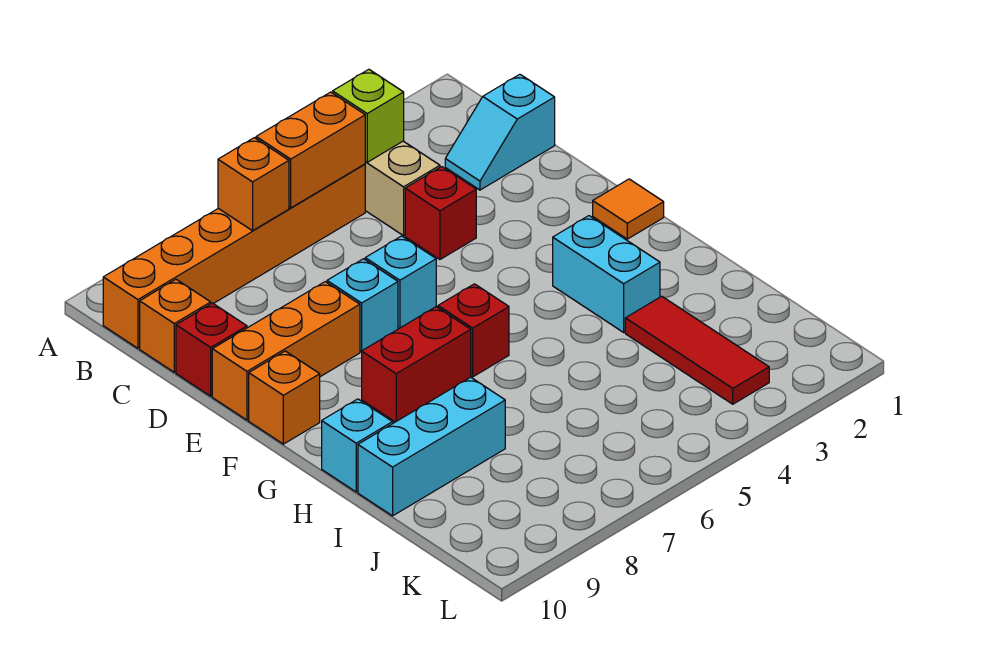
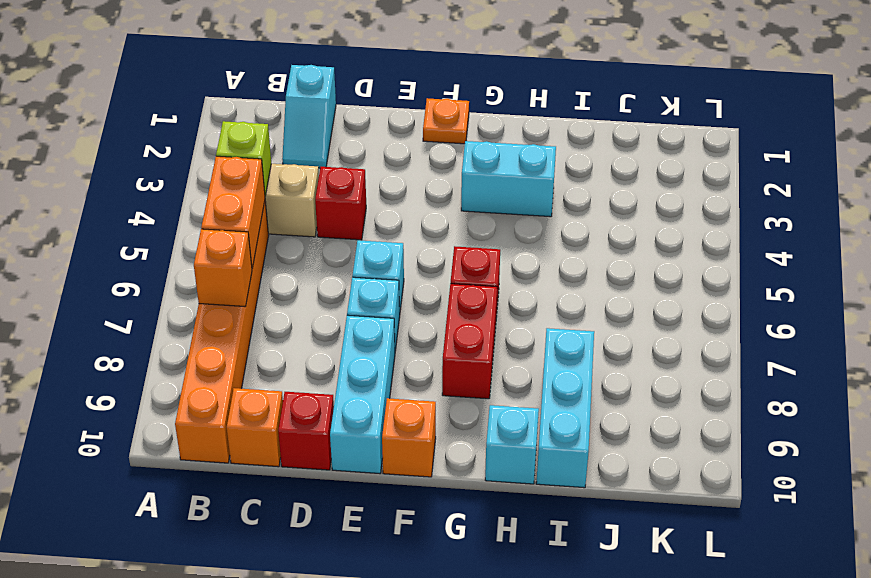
orange brick E8:E10 level 1 -> cyan brick E8:E10 level 1
orange tile F1 level 1 -> orange plate F1 level 1
red tile I3:K3 level 1 -> none

